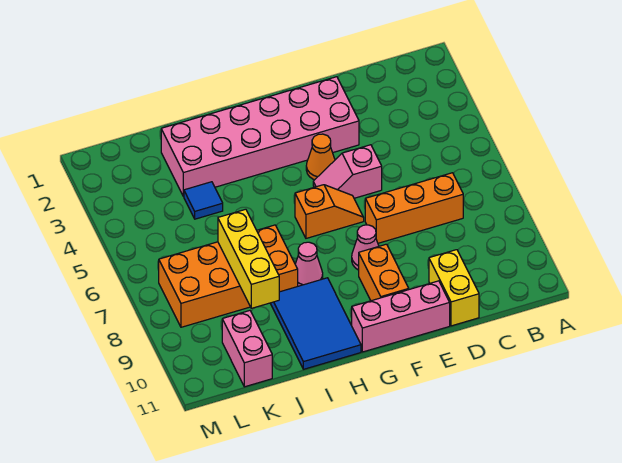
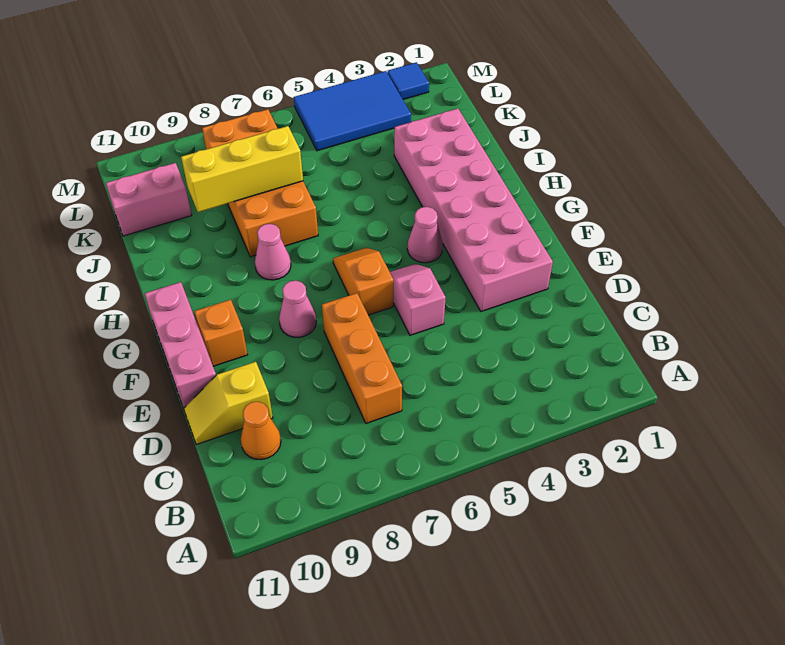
yellow brick D10:D11 level 1 -> yellow slope D10:D11 level 1 top 10
orange cone F4 level 1 -> orange cone C10 level 1
orange slope F6:G6 level 1 top G -> orange slope F6:G6 level 1 top F
orange brick F9:F10 level 1 -> orange brick F10 level 1
none -> pink cone G4 level 1
blue tile H9:I11 level 1 -> blue tile L3:M5 level 1
blue tile J4 level 1 -> blue tile M2 level 1

